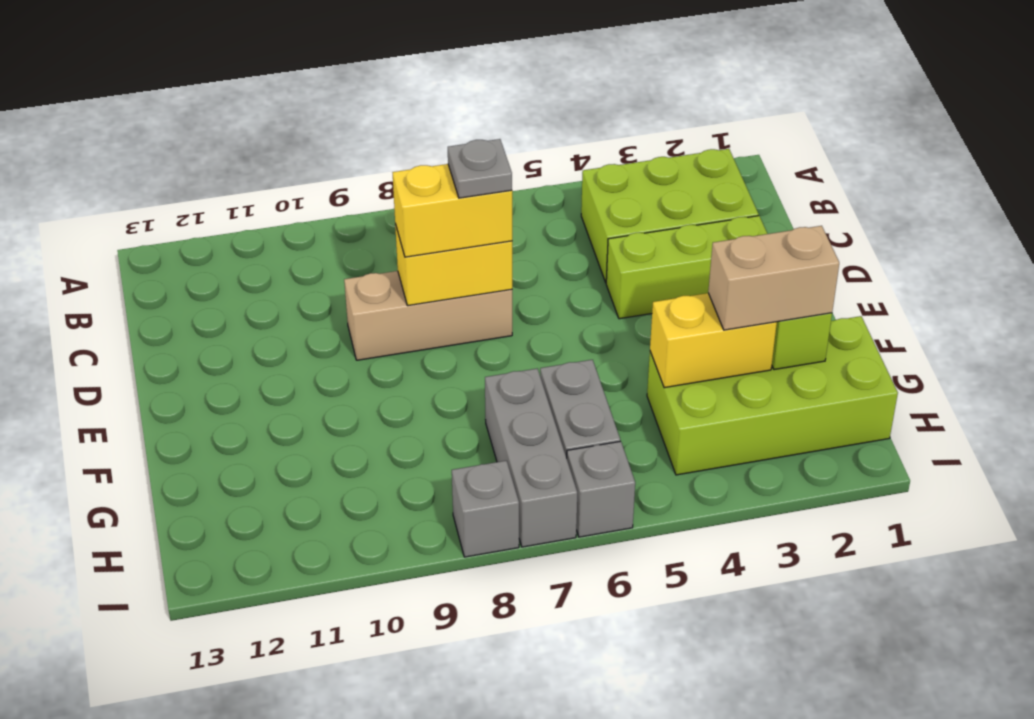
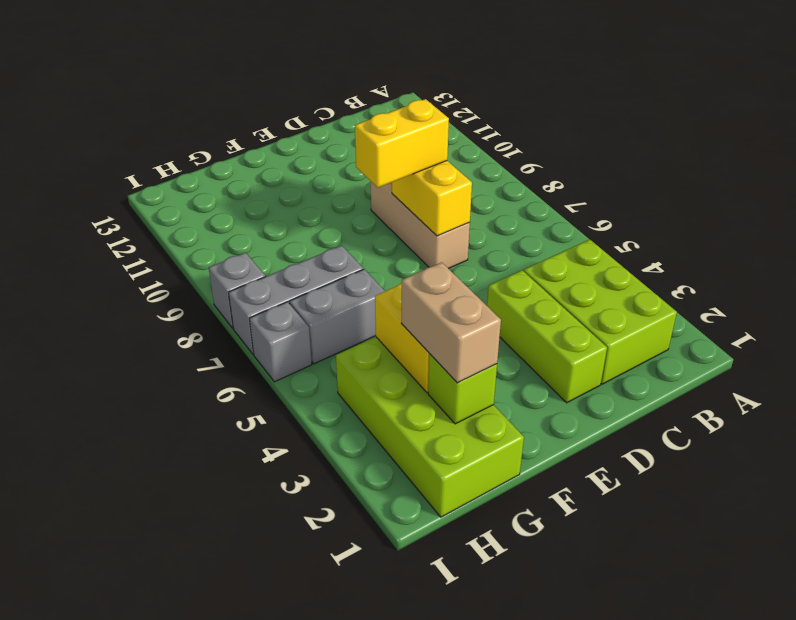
yellow brick D7:D8 level 3 -> yellow brick D8:E8 level 3
grey plate D7 level 4 -> none

